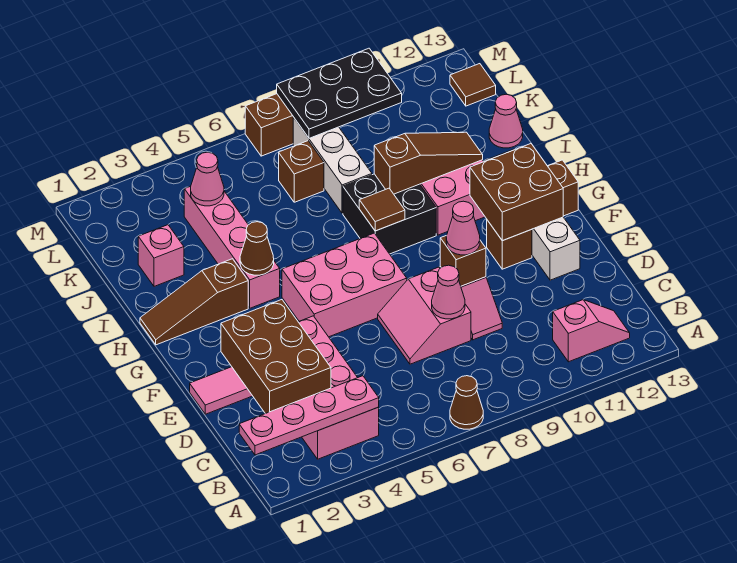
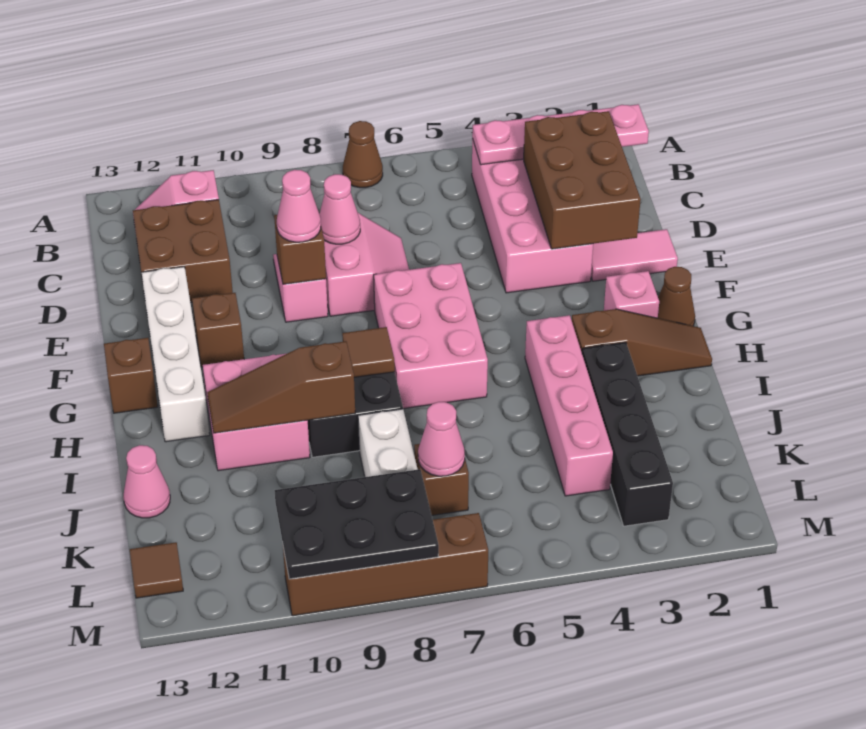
pink brick F5:G7 level 1 -> pink brick F6:H7 level 1
brown brick F11:G12 level 2 -> brown brick C11:D12 level 1
brown cone H4 level 2 -> brown cone G1 level 1
none -> black brick I3:L3 level 1
pink brick J2 level 1 -> pink brick G2 level 1
pink cone K4 level 2 -> pink cone K7 level 2

